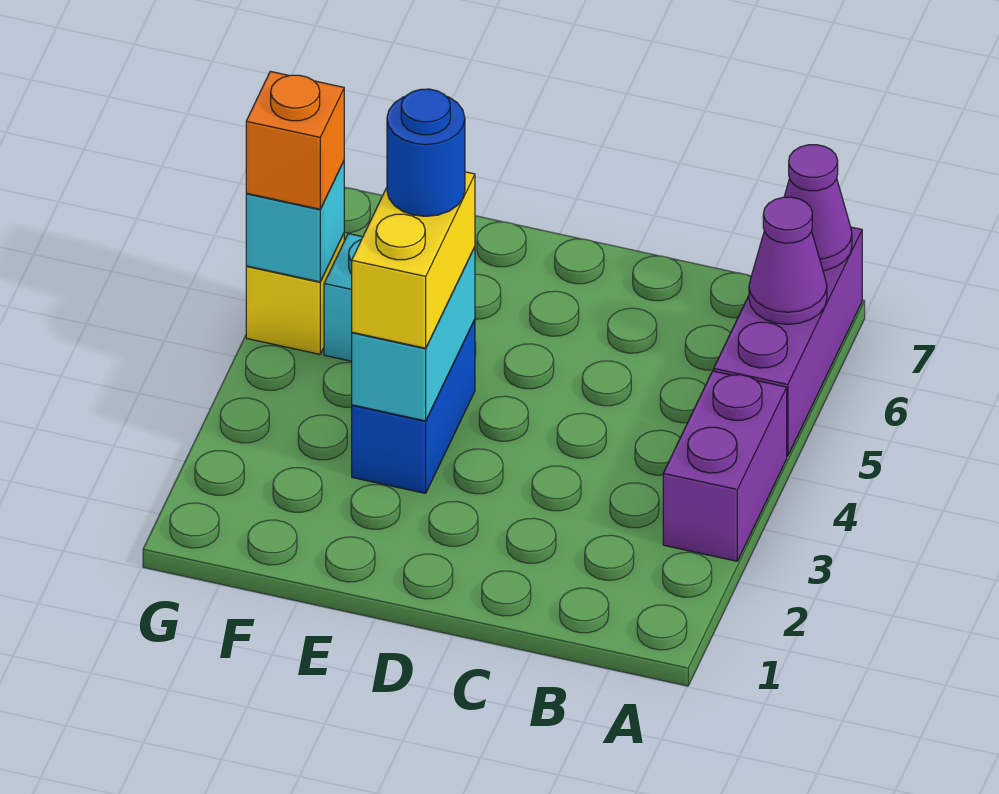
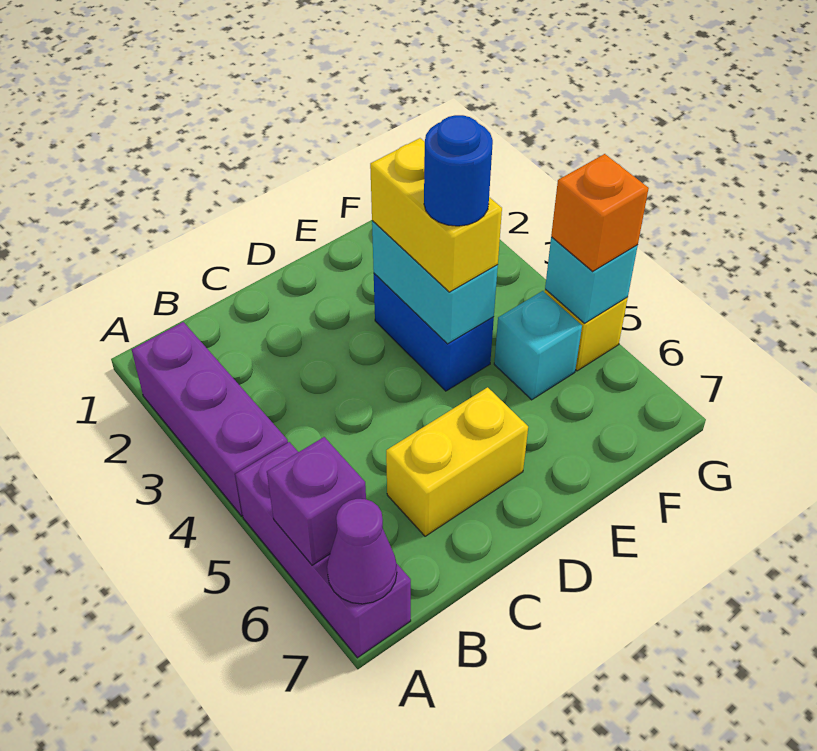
purple brick A3:A4 level 1 -> purple brick A2:A4 level 1
purple cone A6 level 2 -> purple brick A6 level 2
none -> yellow brick C6:D6 level 1

